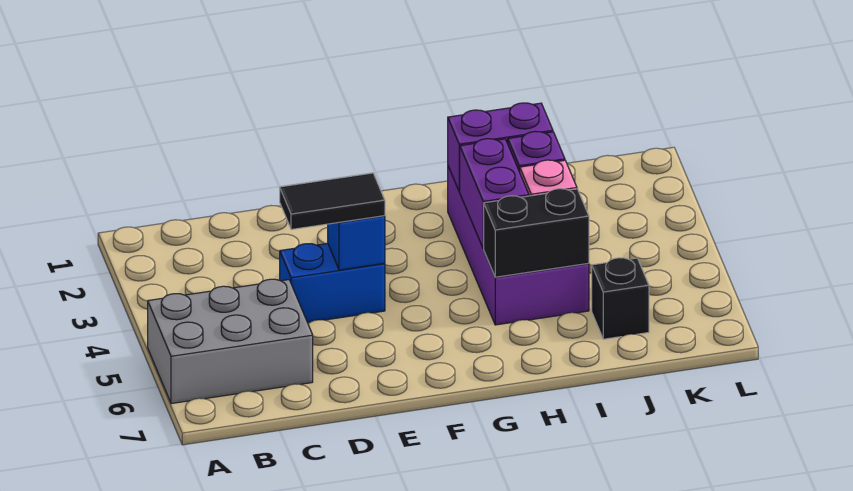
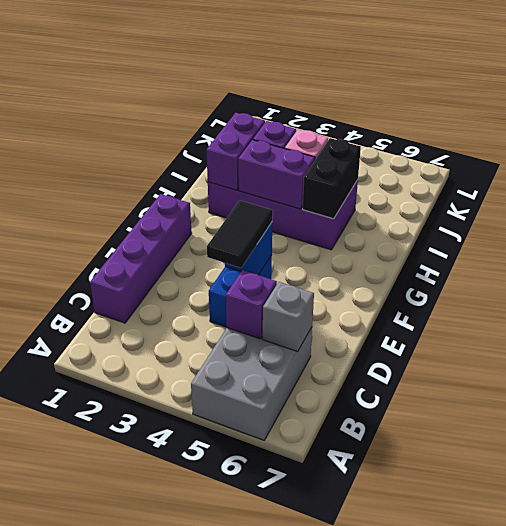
none -> purple brick C1:F1 level 1
none -> purple brick C5 level 2
none -> grey brick C6 level 2
black brick J6 level 1 -> none

